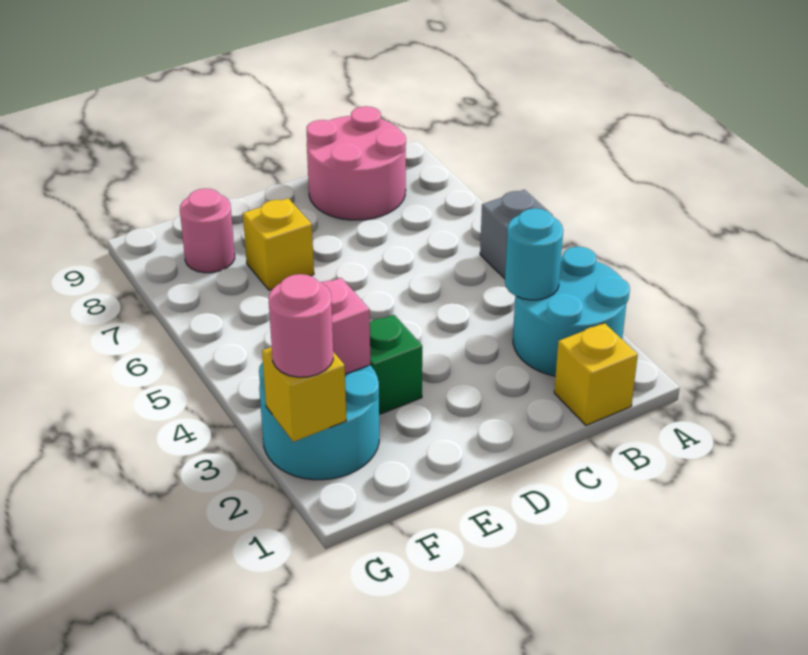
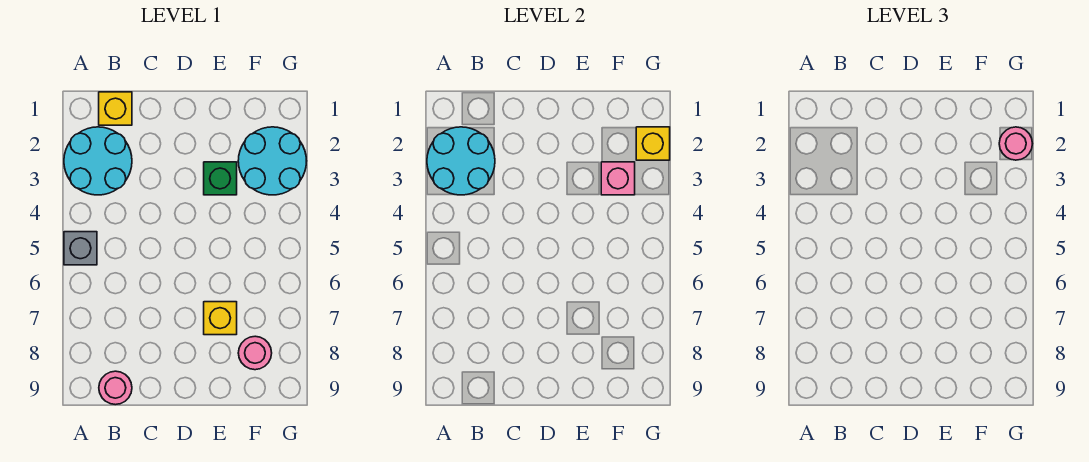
cyan round brick B3 level 2 -> cyan round brick A2:B3 level 2
pink round brick B8:C9 level 1 -> pink round brick B9 level 1

